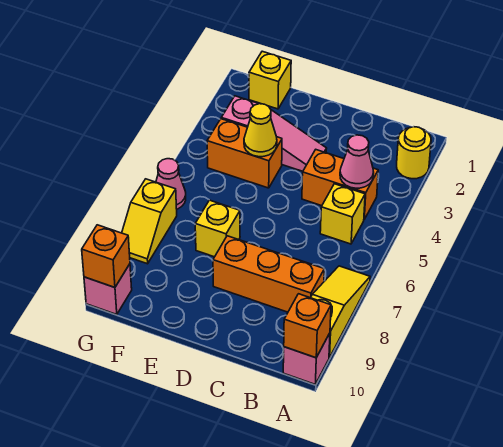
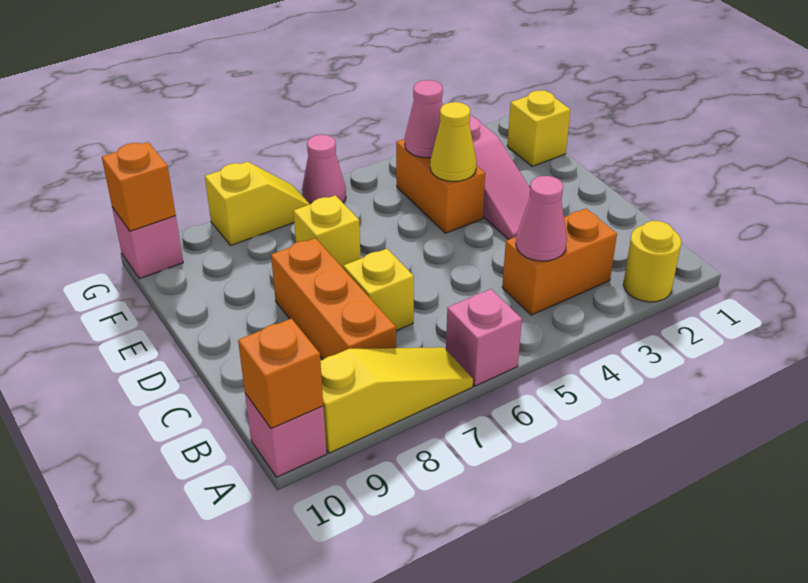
none -> pink brick A6 level 1
orange brick B4:C4 level 1 -> orange brick B3:B4 level 1
yellow brick B5 level 1 -> yellow brick C7 level 1
none -> pink cone F4 level 2
yellow slope G7:G8 level 1 top 7 -> yellow slope G7:G8 level 1 top 8

